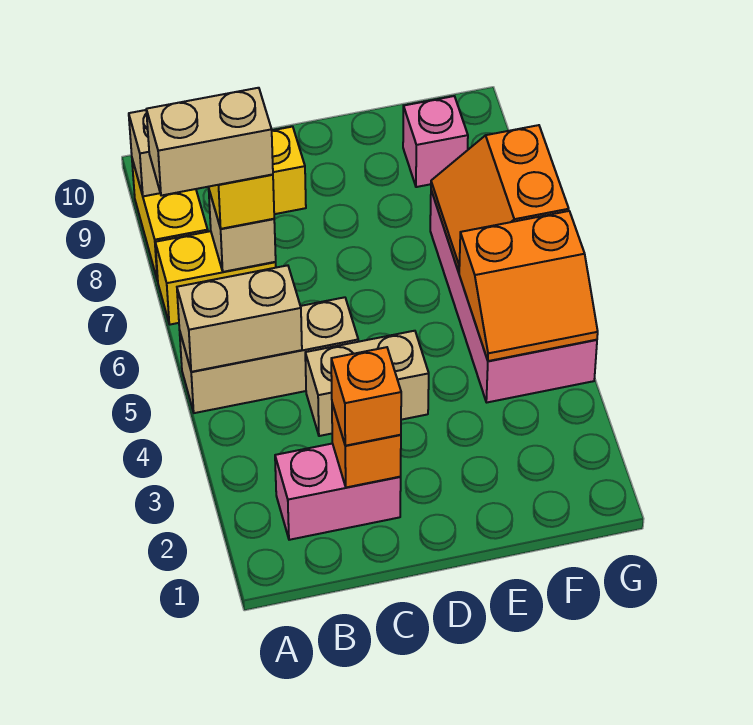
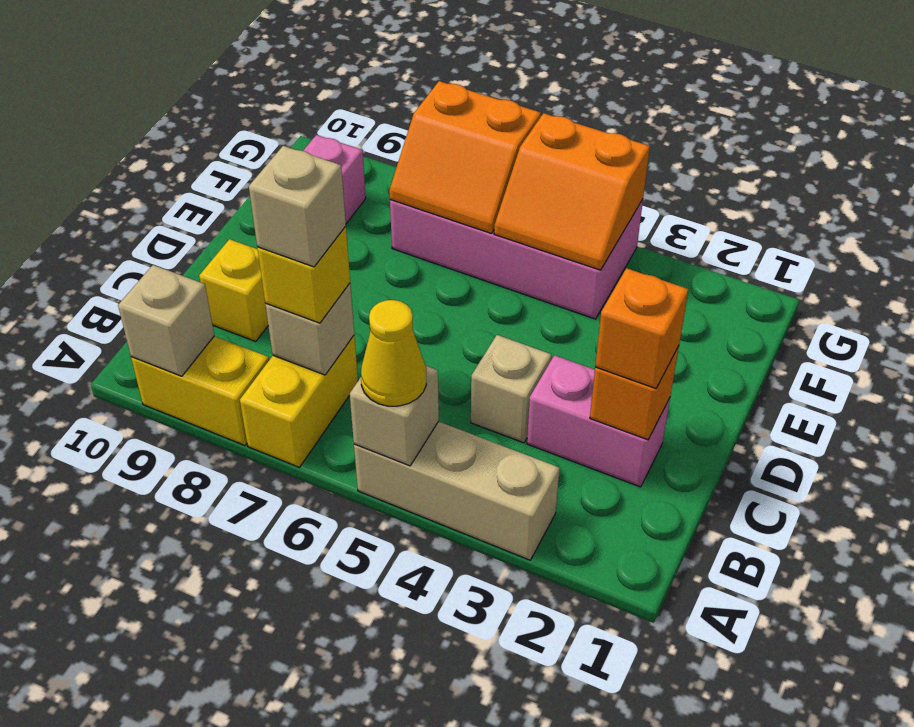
tan brick A5:C5 level 1 -> tan brick A3:A5 level 1
tan brick A5:B5 level 2 -> tan brick A5 level 2
none -> yellow cone A5 level 3
tan brick A7:B7 level 4 -> tan brick B7 level 4
pink brick B2:C2 level 1 -> pink brick C2:C3 level 1
tan brick C4:D4 level 1 -> tan brick C4 level 1
orange slope F4:G5 level 2 top 5 -> orange slope F4:G5 level 2 top G

